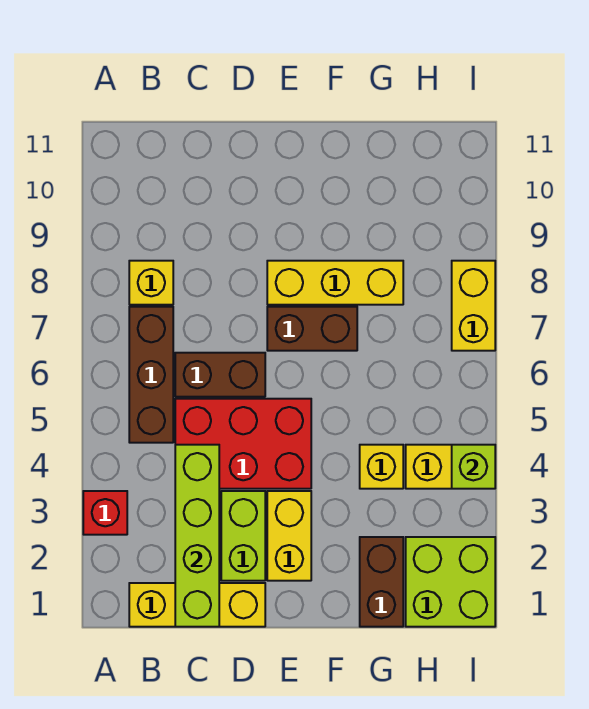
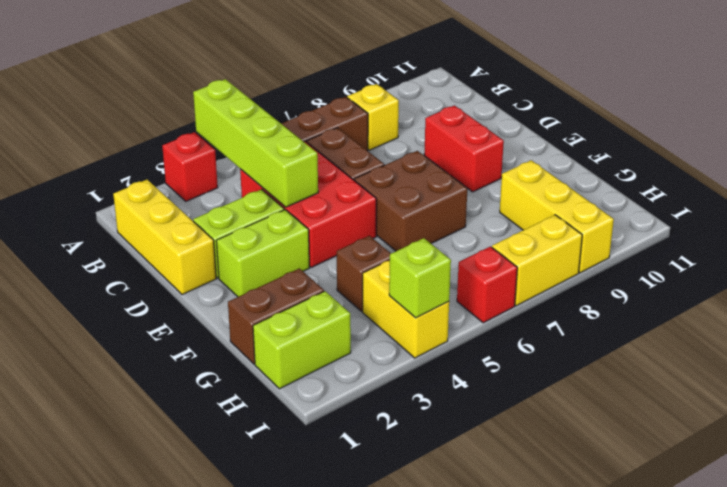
lime brick C1:C4 level 2 -> lime brick A4:D4 level 2
none -> red brick D9:E9 level 1
yellow brick E2:E3 level 1 -> lime brick E2:E3 level 1
brown brick E7:F7 level 1 -> brown brick E6:F7 level 1
yellow brick E8:G8 level 1 -> yellow brick G9:I9 level 1
yellow brick G4 level 1 -> brown brick G4 level 1
lime brick H1:I2 level 1 -> lime brick H1:H2 level 1
none -> red brick I6 level 1

